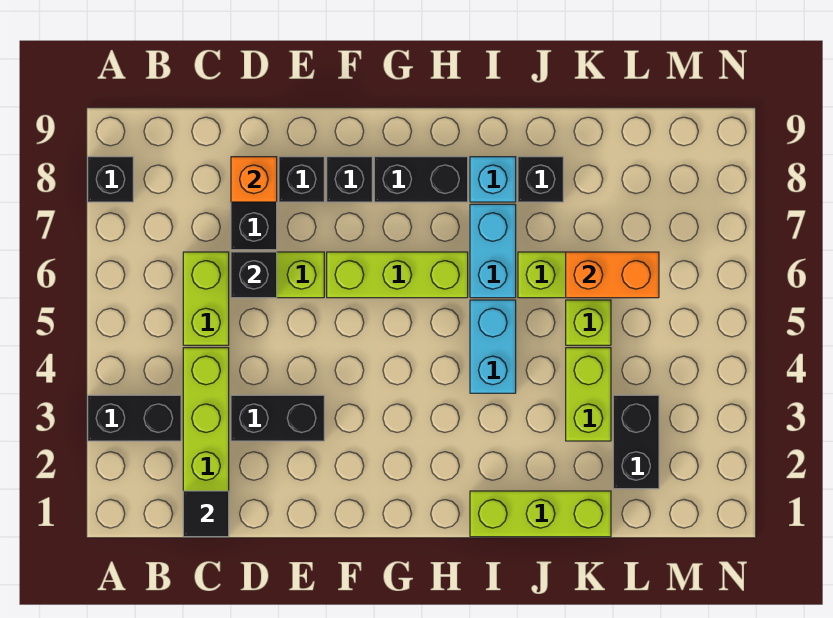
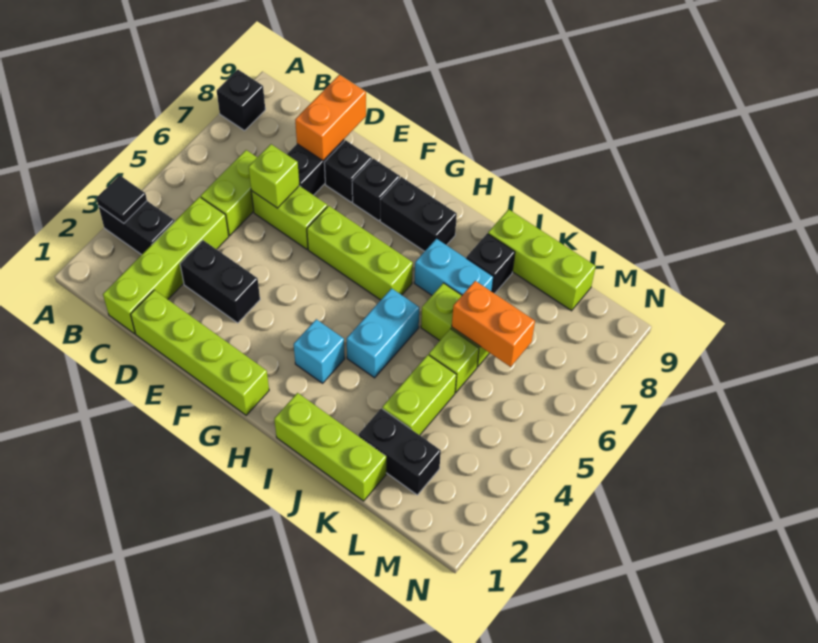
black tile C1 level 2 -> black tile A3 level 2
none -> lime brick D1:G1 level 1
black brick D6 level 2 -> lime brick D6 level 2
orange brick D8 level 2 -> orange brick D8:D9 level 2
cyan brick I6:I7 level 1 -> cyan brick I7:J7 level 1
cyan brick I8 level 1 -> cyan brick H3 level 1
none -> lime brick J9:L9 level 1
black brick L2:L3 level 1 -> black brick K2:L2 level 1

